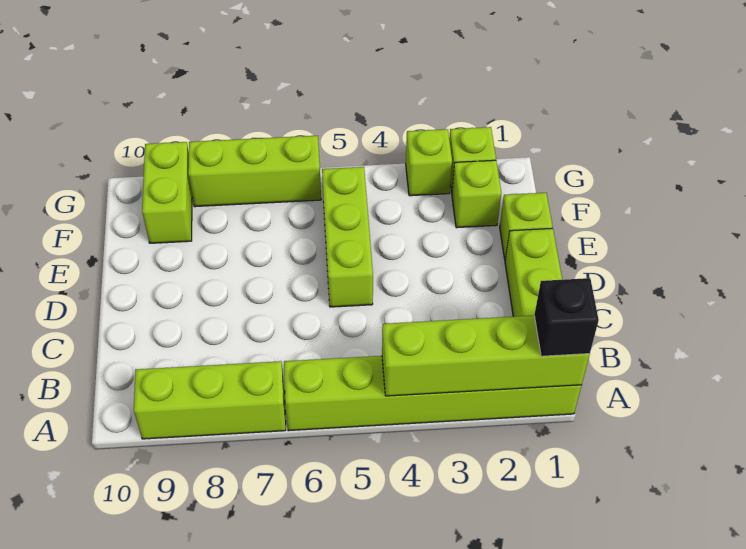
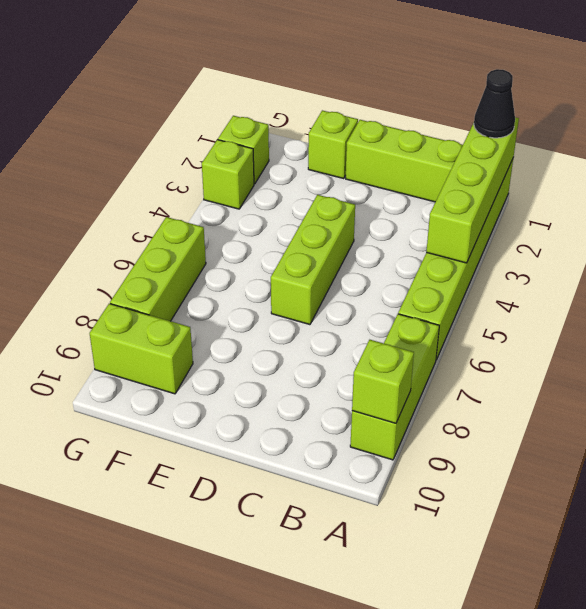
black brick A1 level 3 -> black cone A1 level 3
lime brick D5:F5 level 1 -> lime brick D4:D6 level 1
lime brick F2 level 1 -> lime brick A9 level 2

